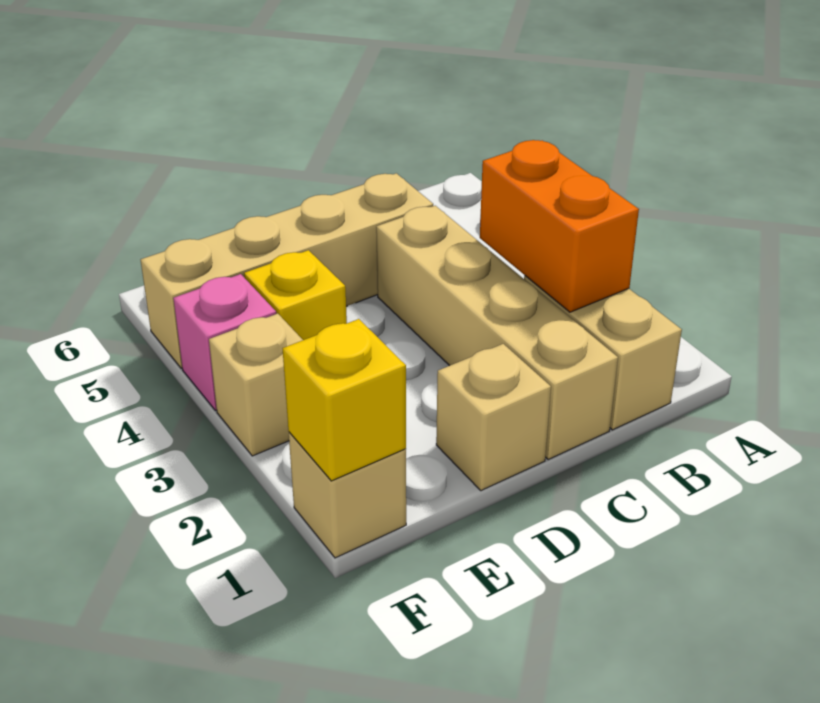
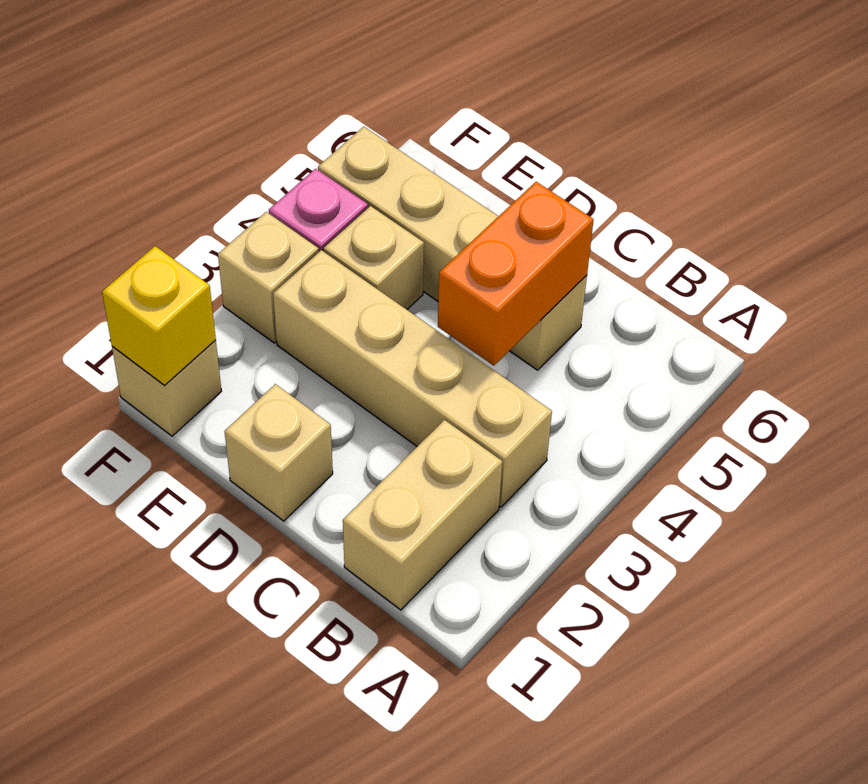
orange brick B2:B3 level 2 -> orange brick C4:C5 level 2
tan brick C1:C4 level 1 -> tan brick B3:E3 level 1
yellow brick E4 level 1 -> tan brick E4 level 1

